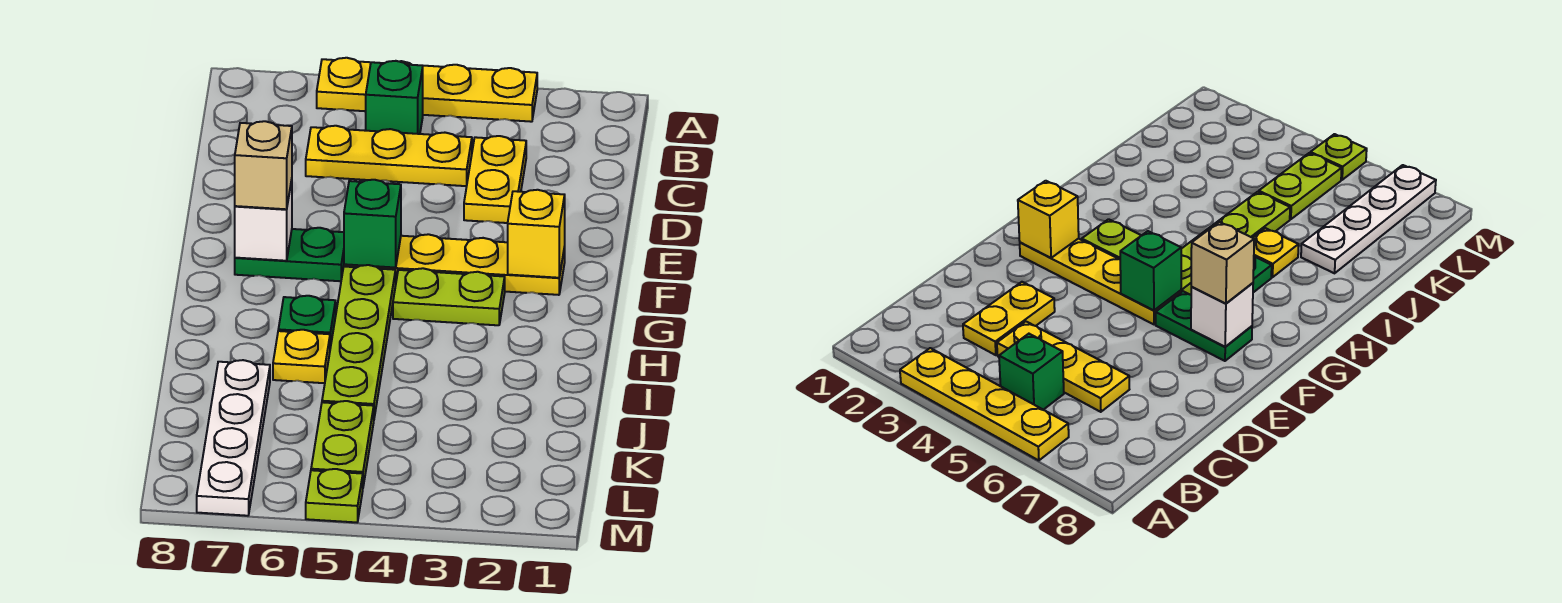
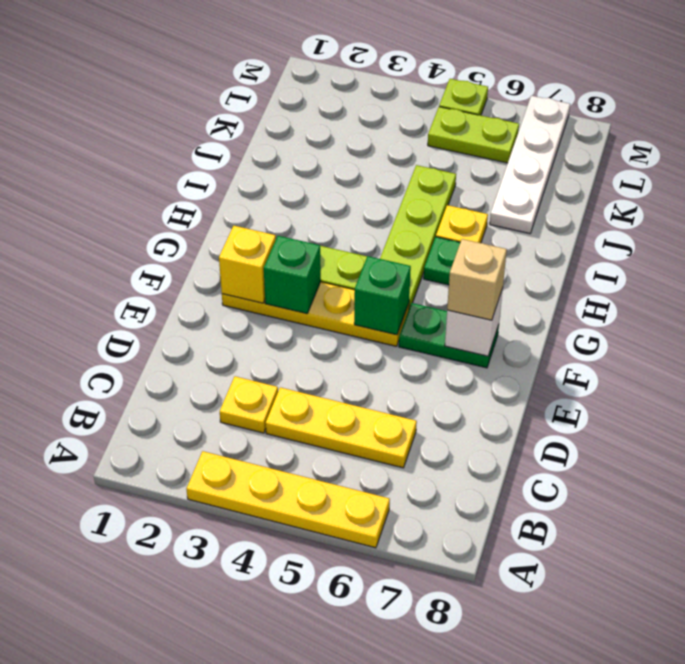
green brick B5 level 1 -> green brick F3 level 2
yellow plate C3:D3 level 1 -> yellow plate C3 level 1
lime plate K5:L5 level 1 -> lime plate L5:L6 level 1

